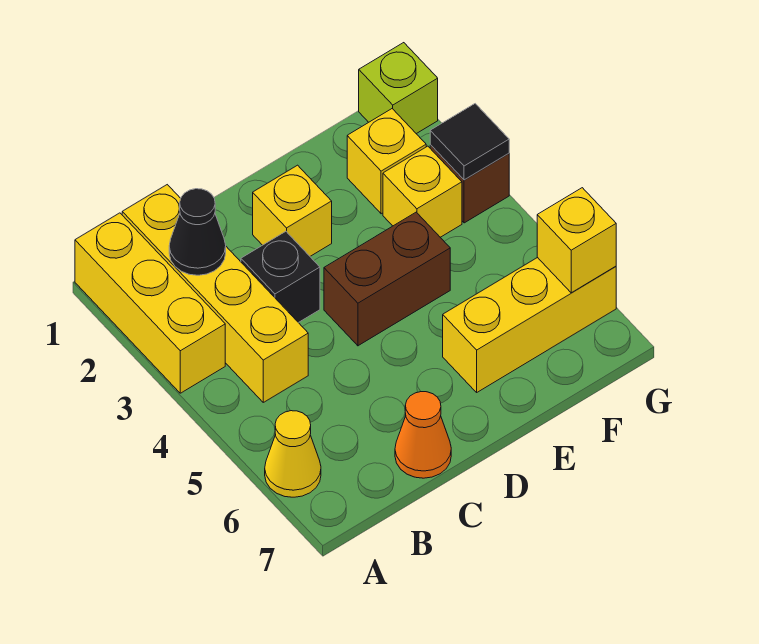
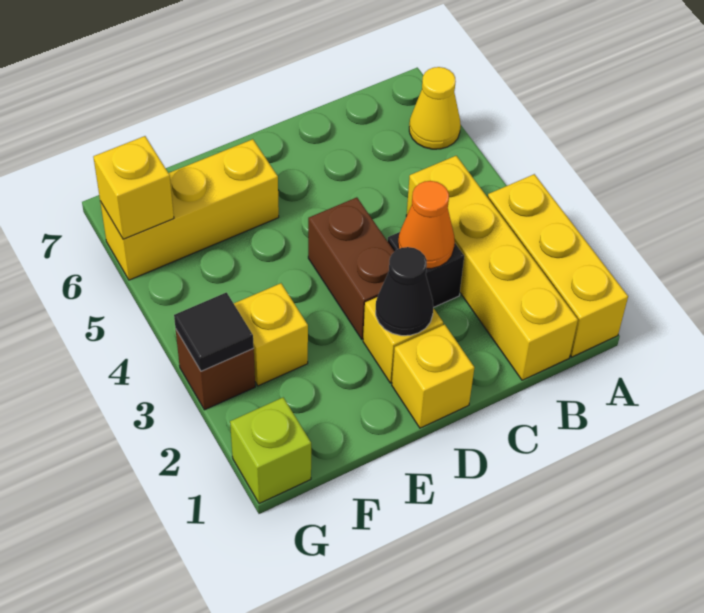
black cone B2 level 2 -> black cone D2 level 2
orange cone C7 level 1 -> orange cone C3 level 2
brown brick D4:E4 level 1 -> brown brick D3:D4 level 1
yellow brick F2 level 1 -> yellow brick D1 level 1

